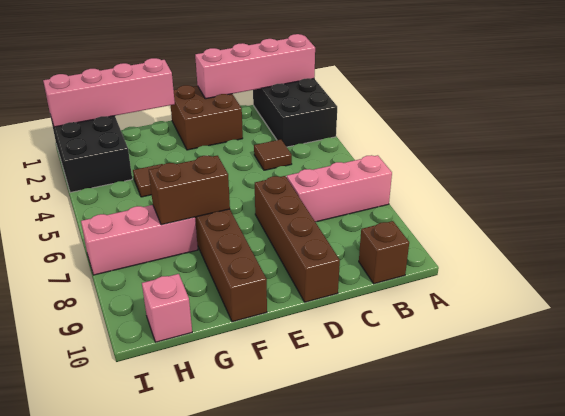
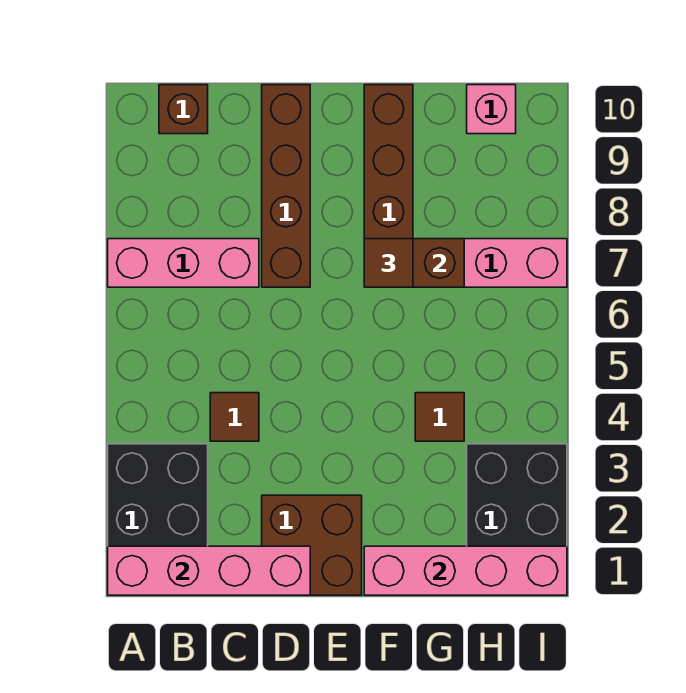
none -> brown tile F7 level 3

